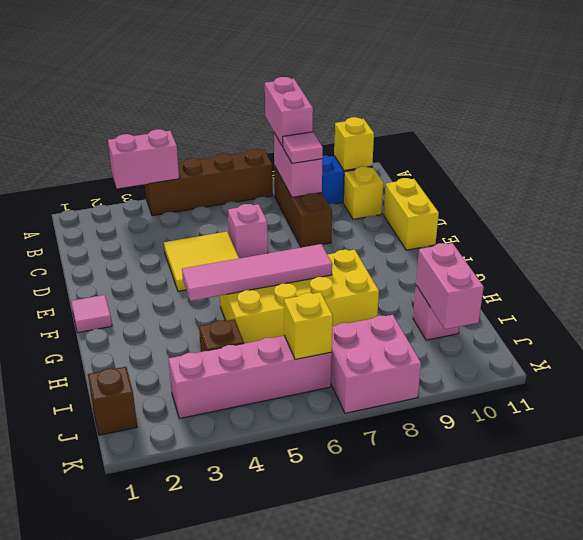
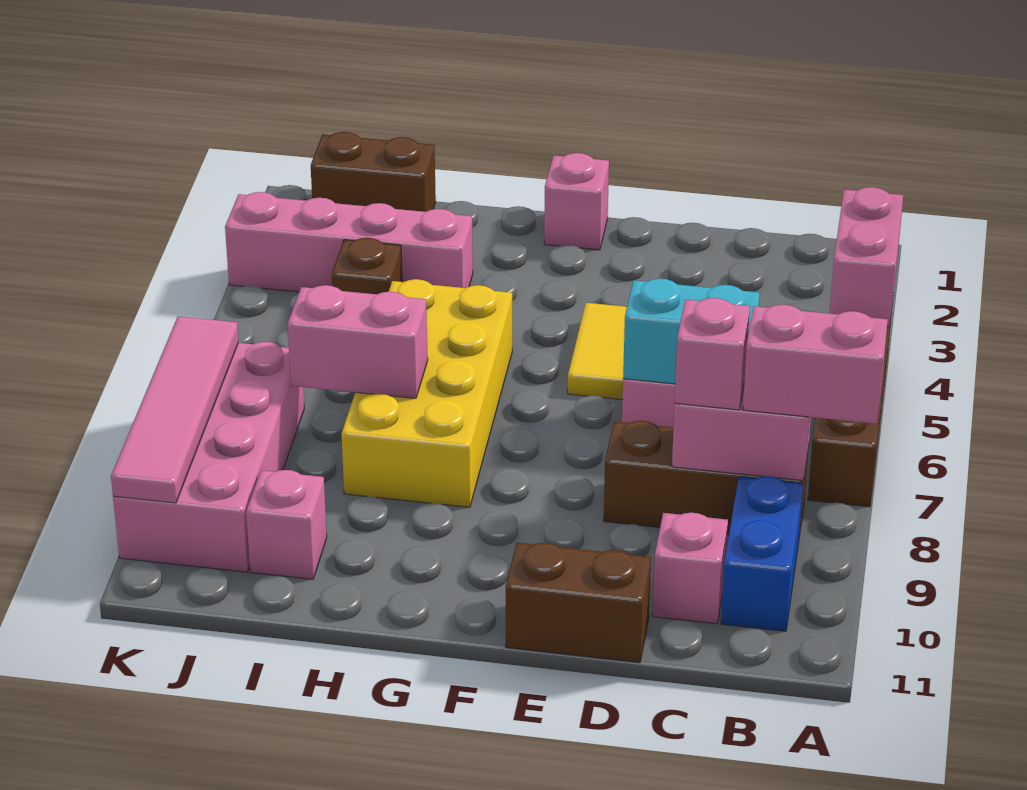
yellow brick B10 level 2 -> none
none -> cyan brick C6:D6 level 2
pink tile C8 level 3 -> pink brick C8 level 3
yellow brick C10 level 1 -> pink brick C10 level 1
yellow brick D11:E11 level 1 -> brown brick D11:E11 level 1
pink tile F1 level 1 -> pink brick F1 level 1
pink tile G4:G7 level 2 -> pink tile K7:K10 level 2
pink brick I10:J10 level 2 -> pink brick H7:I7 level 2
brown brick J1 level 1 -> brown brick I1:J1 level 1
pink brick J3:J6 level 1 -> pink brick H3:K3 level 1
yellow brick J6 level 2 -> none
pink brick J7:K8 level 1 -> pink brick J7:K10 level 1

